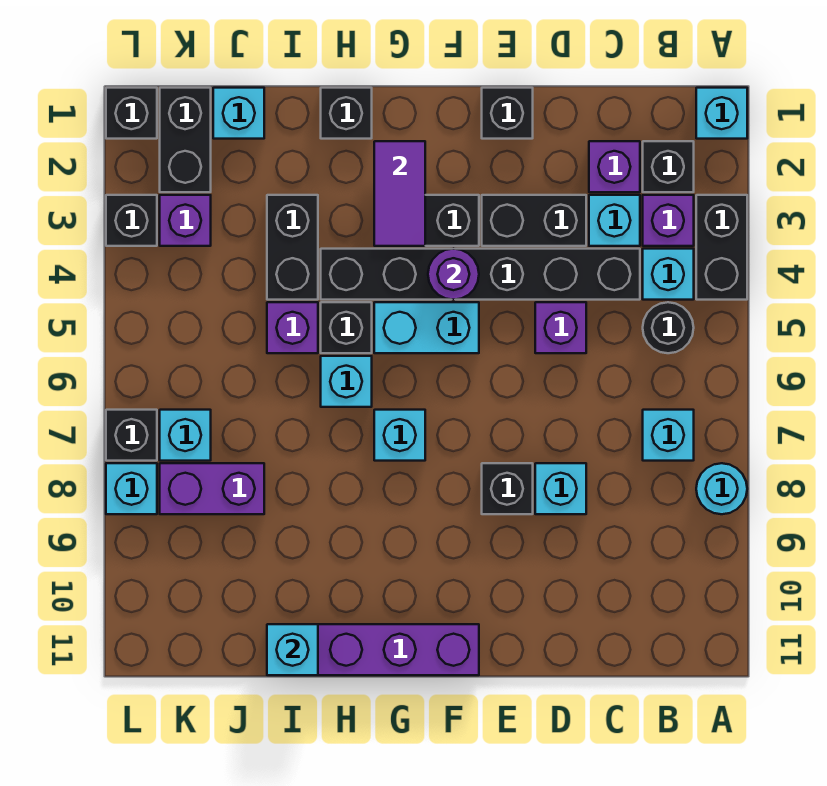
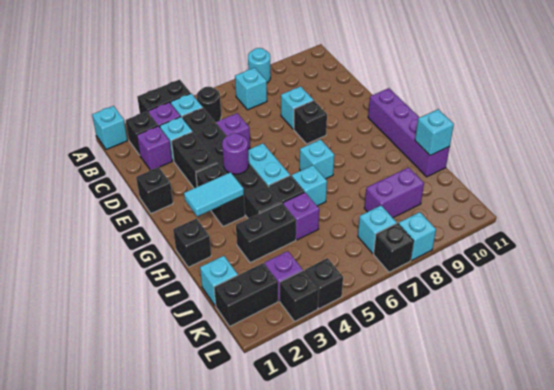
purple tile G2:G3 level 2 -> cyan tile G2:G3 level 2
purple brick J8:K8 level 1 -> purple brick J8:J9 level 1
black brick L1 level 1 -> black brick L4 level 1

